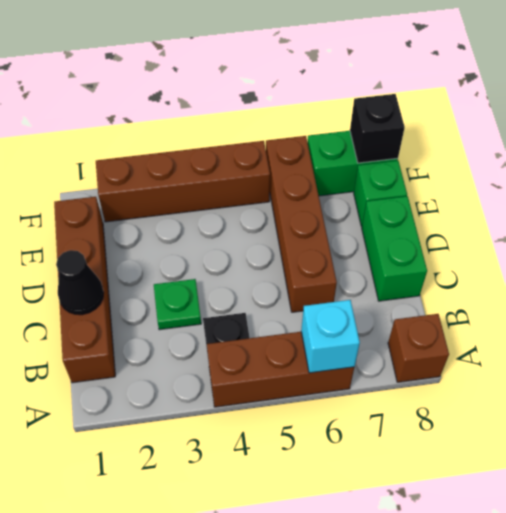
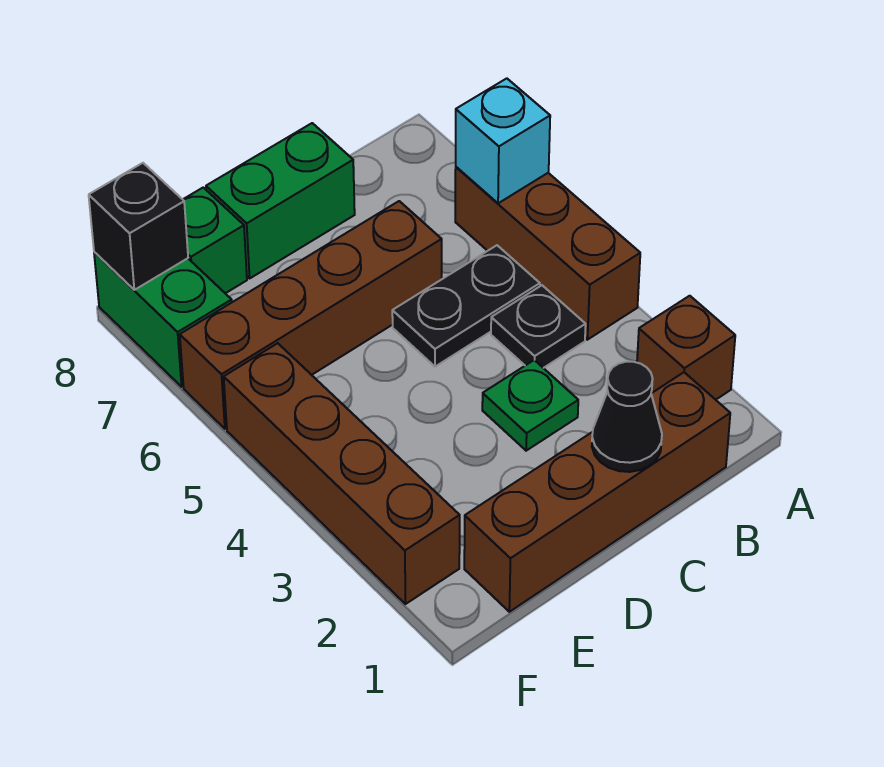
brown brick A8 level 1 -> brown brick A2 level 1
none -> black plate B5:C5 level 1

